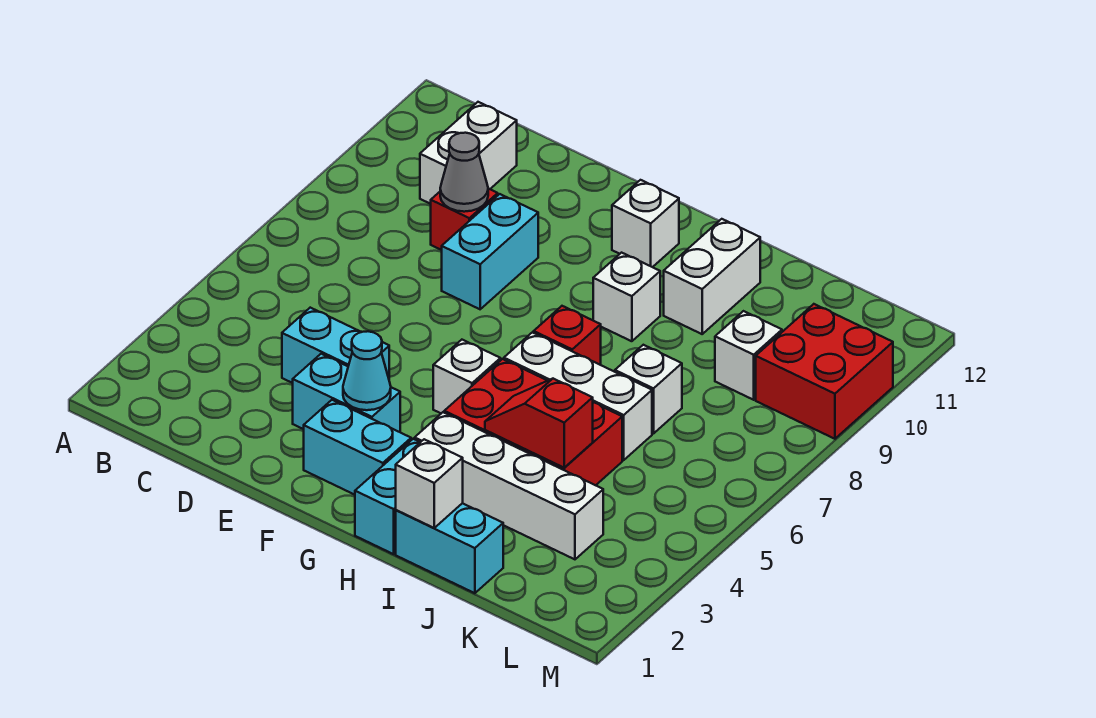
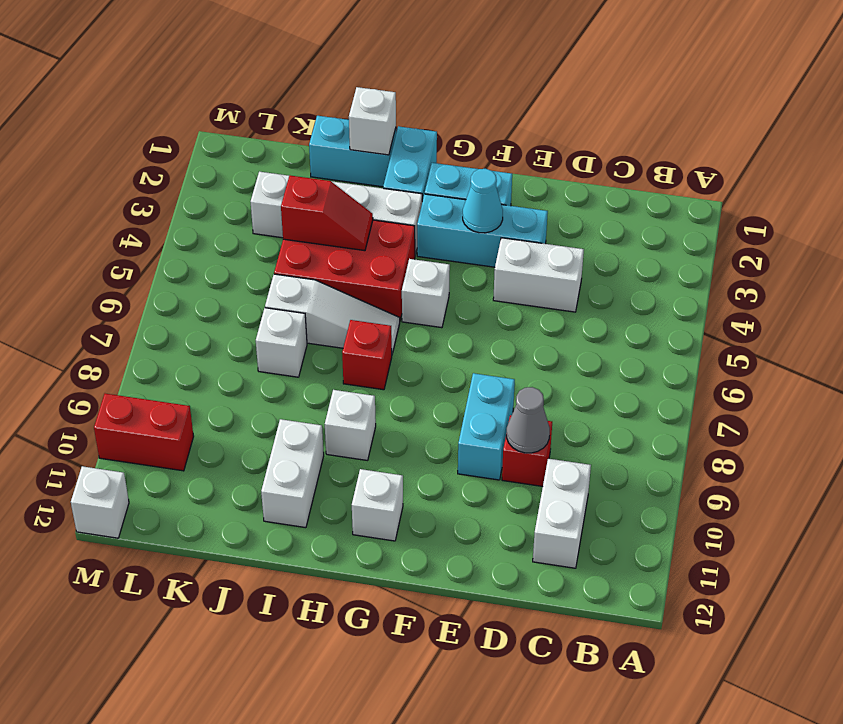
cyan brick D4:E4 level 1 -> white brick D4:E4 level 1
cyan brick E3:F3 level 1 -> cyan brick E3:G3 level 1
white brick H6:J6 level 1 -> white slope H6:J6 level 1 top J
white brick K9 level 1 -> white brick M12 level 1
red brick L9:M10 level 1 -> red brick L10:M10 level 1

